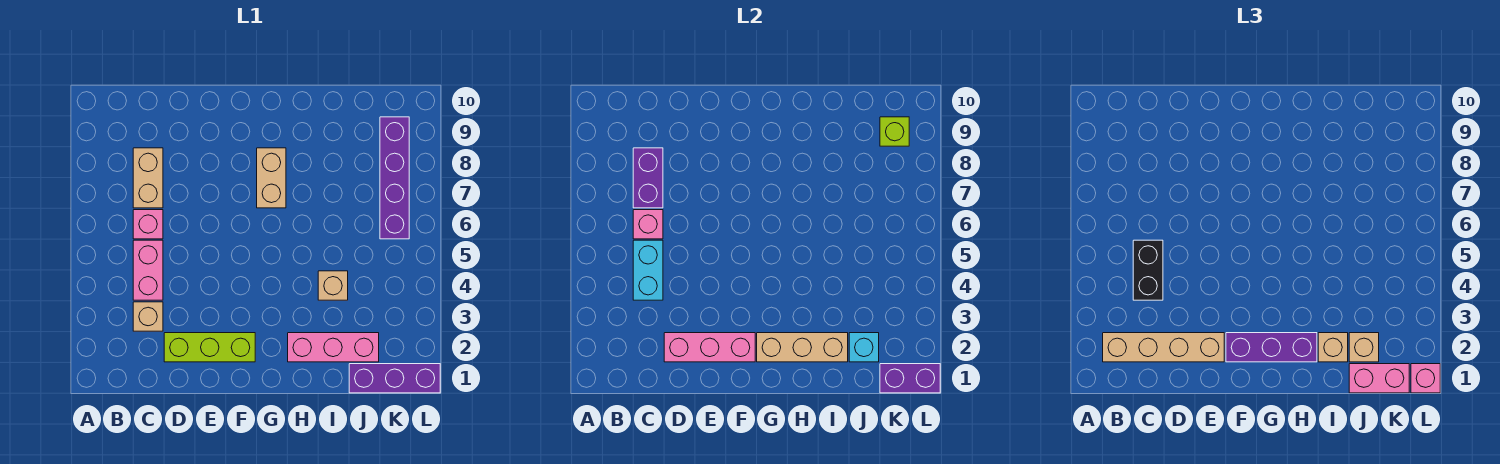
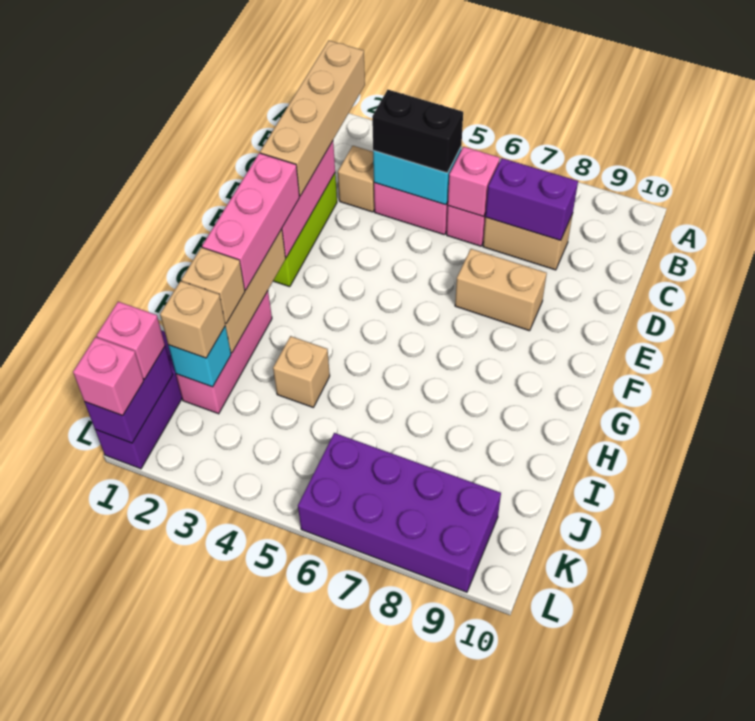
purple brick F2:H2 level 3 -> pink brick F2:H2 level 3
tan brick G7:G8 level 1 -> tan brick E7:E8 level 1
pink brick J1:K1 level 3 -> pink brick K1 level 3
purple brick K6:K9 level 1 -> purple brick K6:L9 level 1
lime brick K9 level 2 -> none

